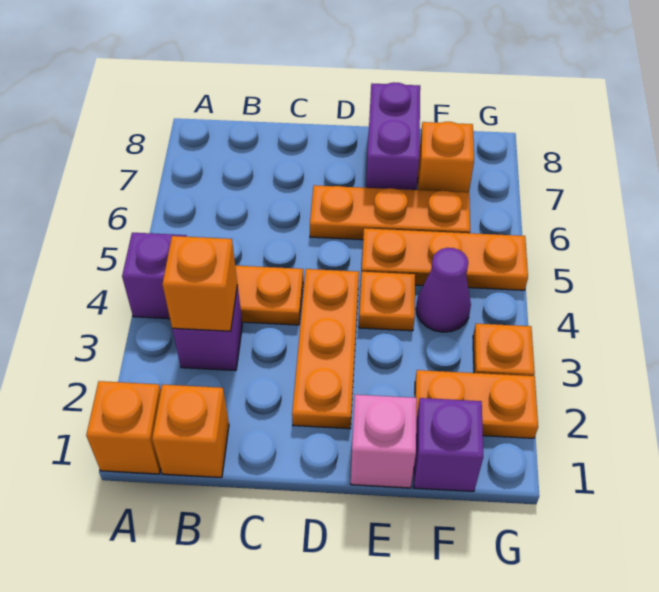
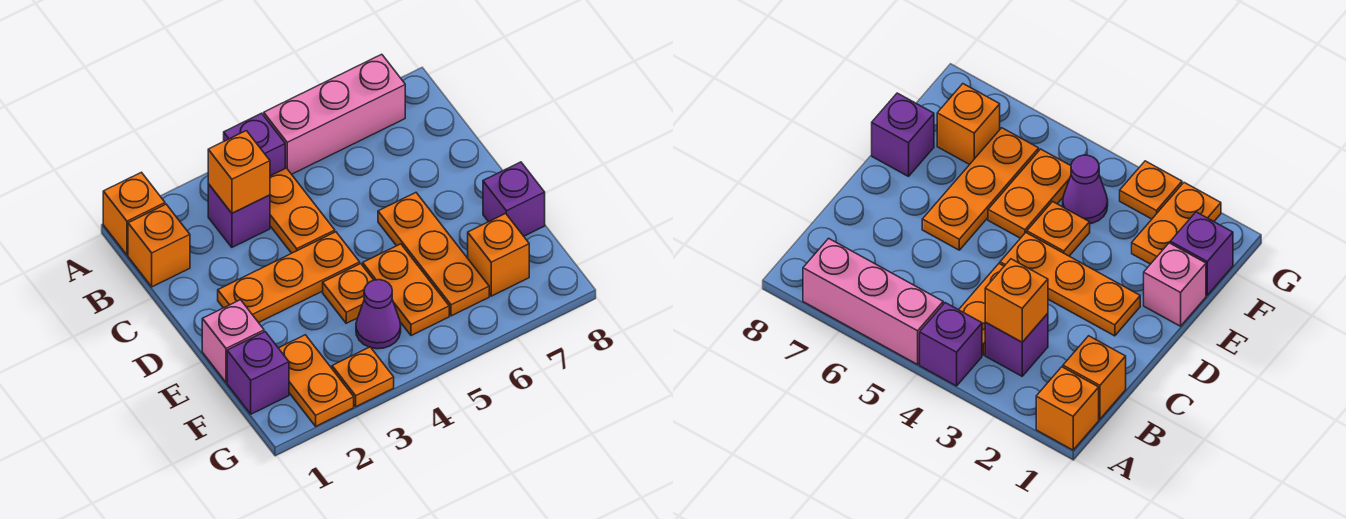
none -> pink brick A5:A7 level 1
orange plate E5:G5 level 1 -> orange plate E5:F5 level 1
purple brick E7:E8 level 1 -> purple brick E8 level 1

